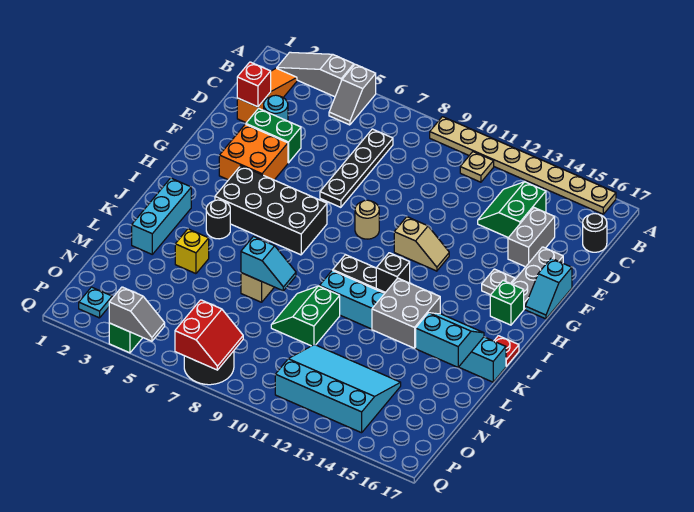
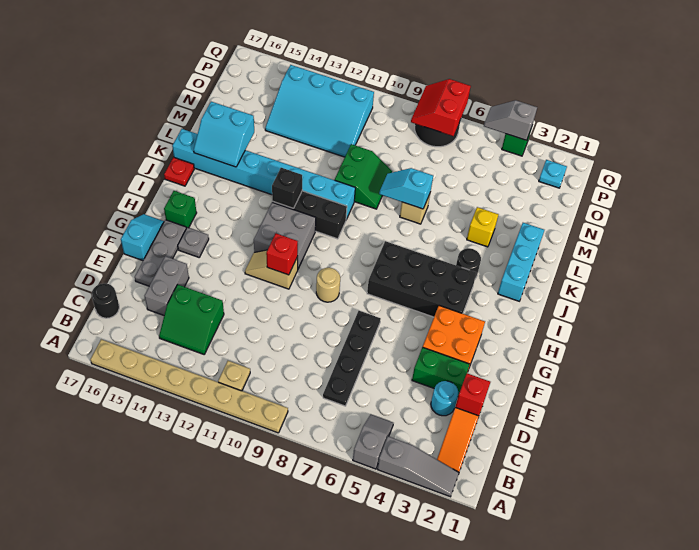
green slope C13:D14 level 1 top 14 -> green slope C13:D14 level 1 top D
none -> red brick G11 level 2
grey brick K13:L14 level 2 -> grey brick H11:I12 level 1

